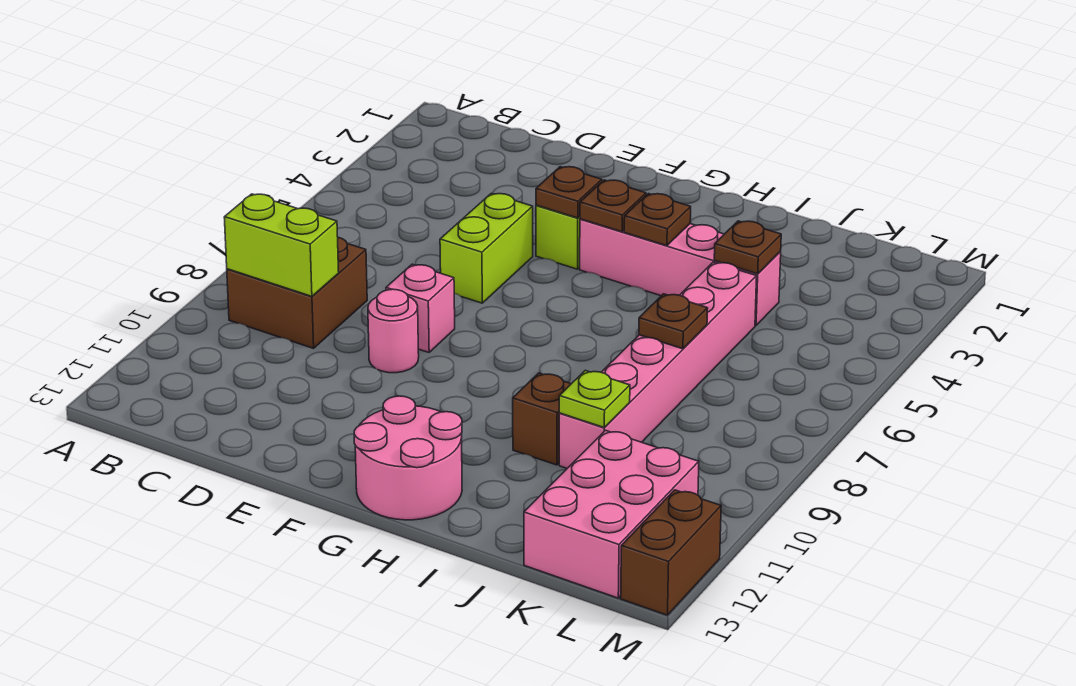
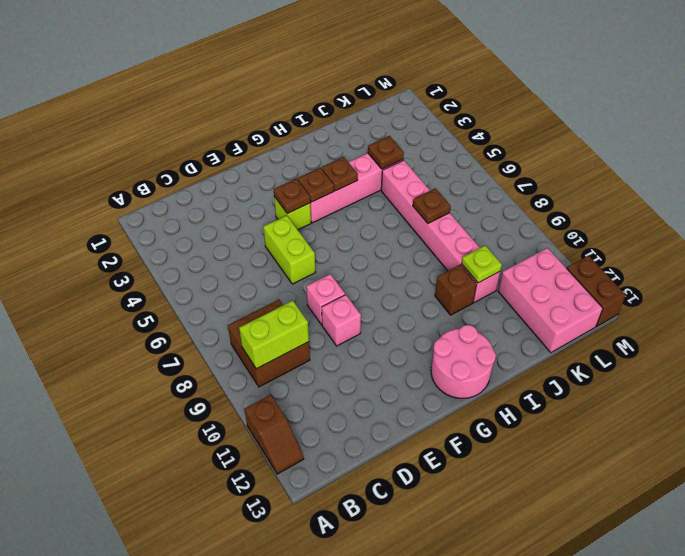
none -> brown slope A11:A12 level 1 top 11
pink round brick E9 level 1 -> pink brick E9 level 1

